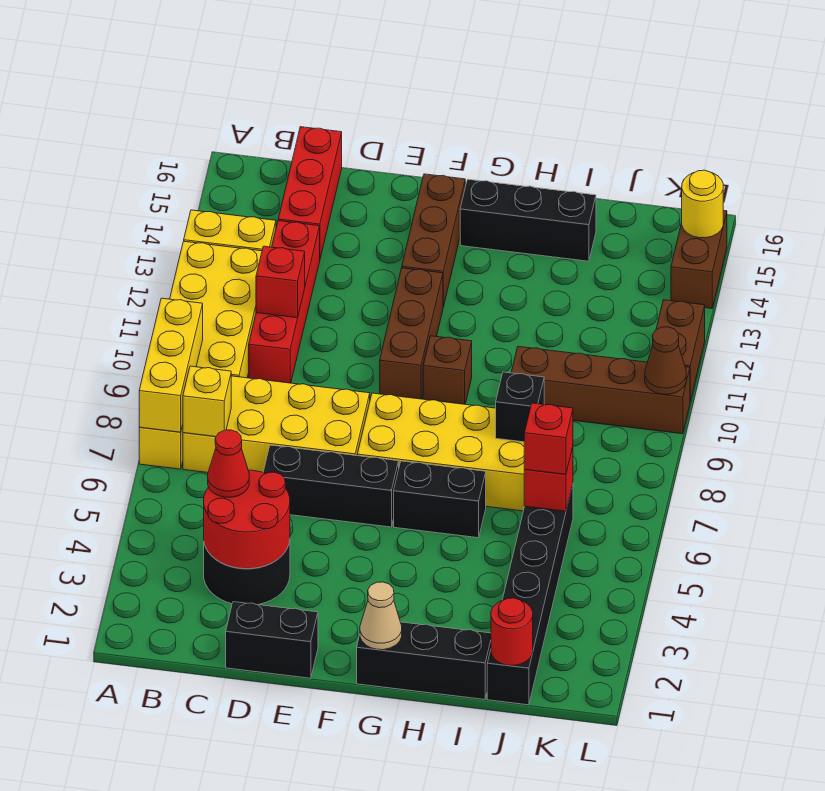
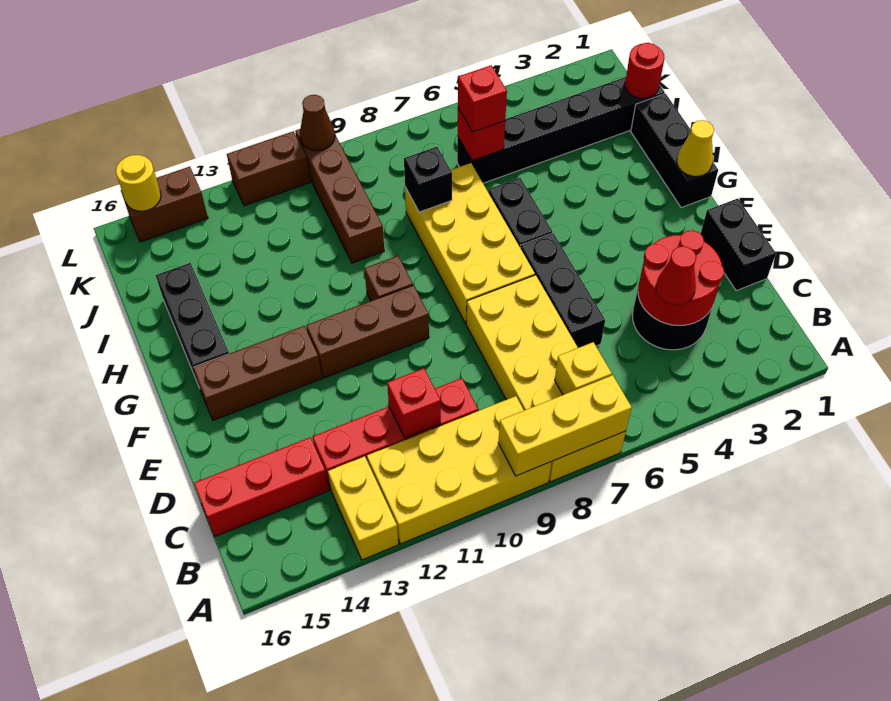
tan cone G1 level 2 -> yellow cone G1 level 2

